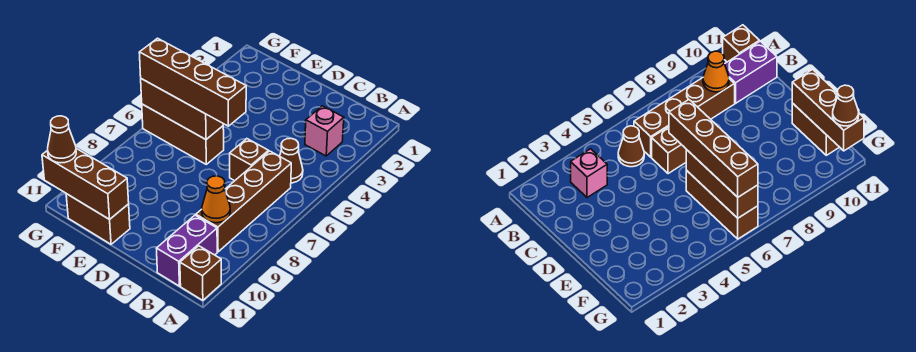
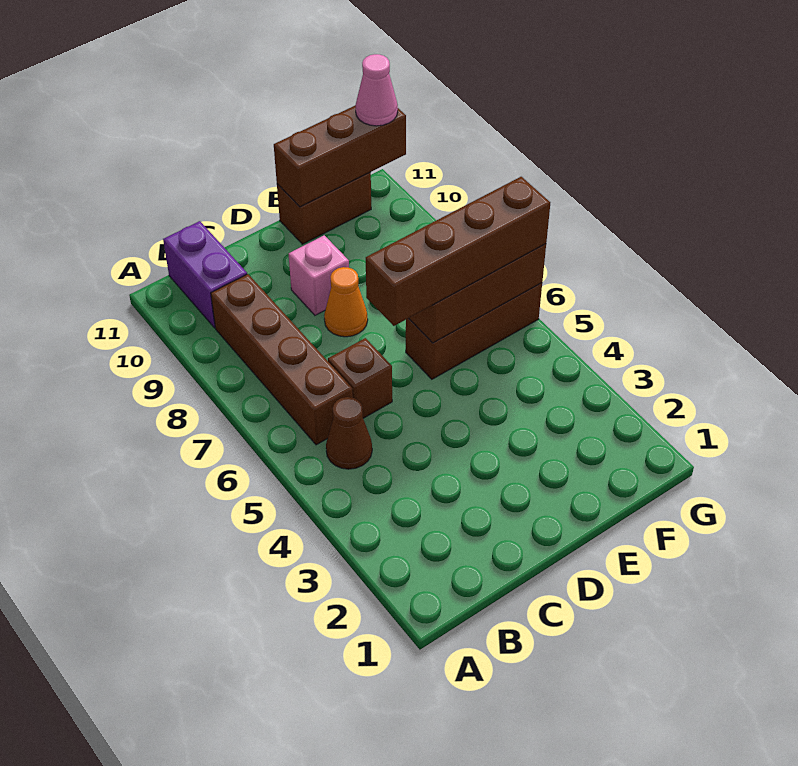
brown brick A11 level 1 -> none
pink brick B3 level 1 -> pink brick D9 level 1
orange cone B9 level 2 -> orange cone D8 level 1
brown cone G11 level 3 -> pink cone G11 level 3

